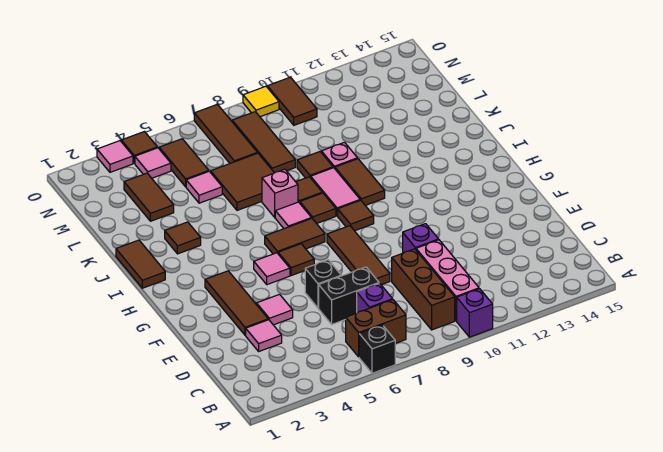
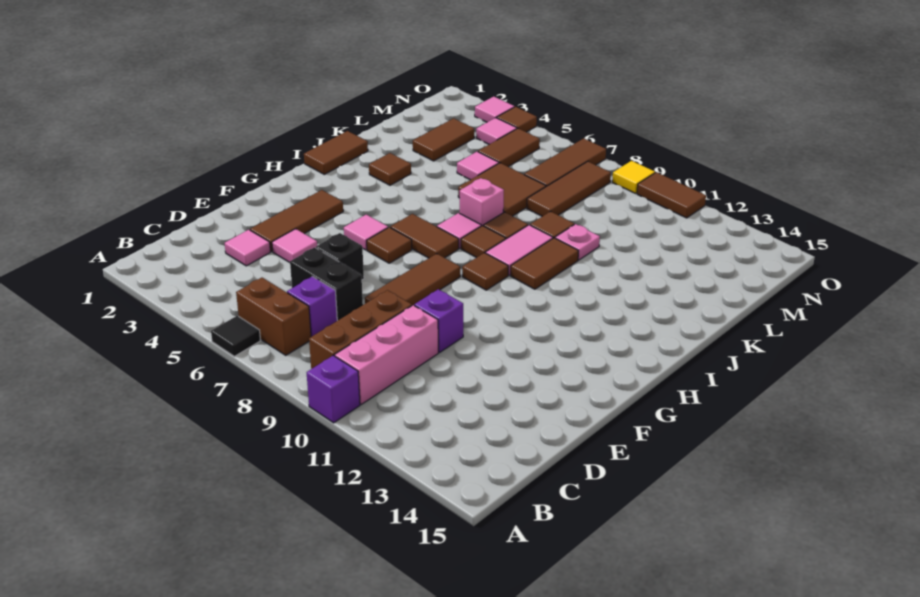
black brick A6 level 1 -> black tile A6 level 1
brown tile N10:O10 level 1 -> brown tile O10:O11 level 1

